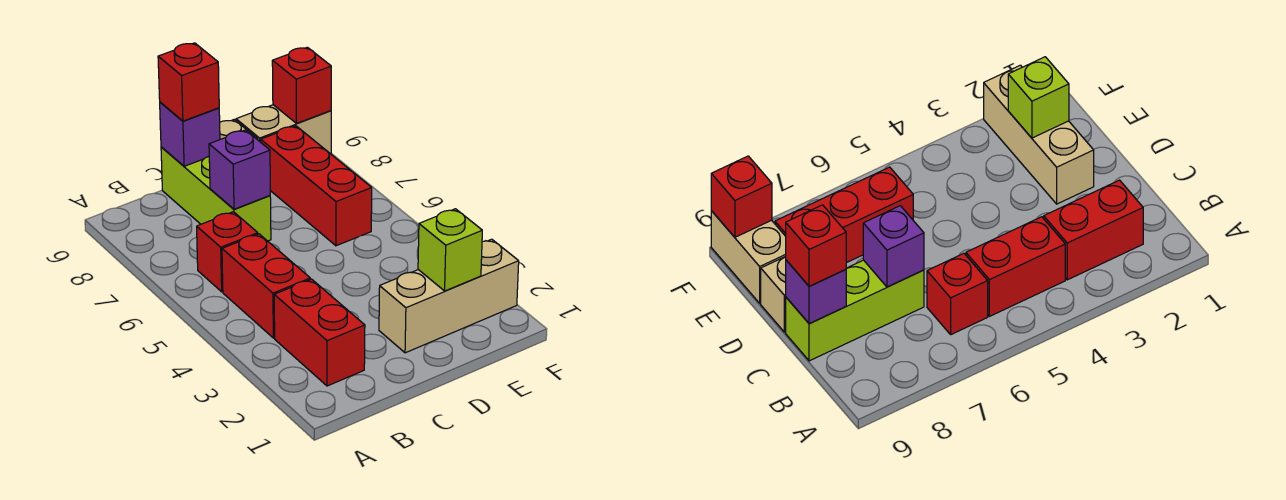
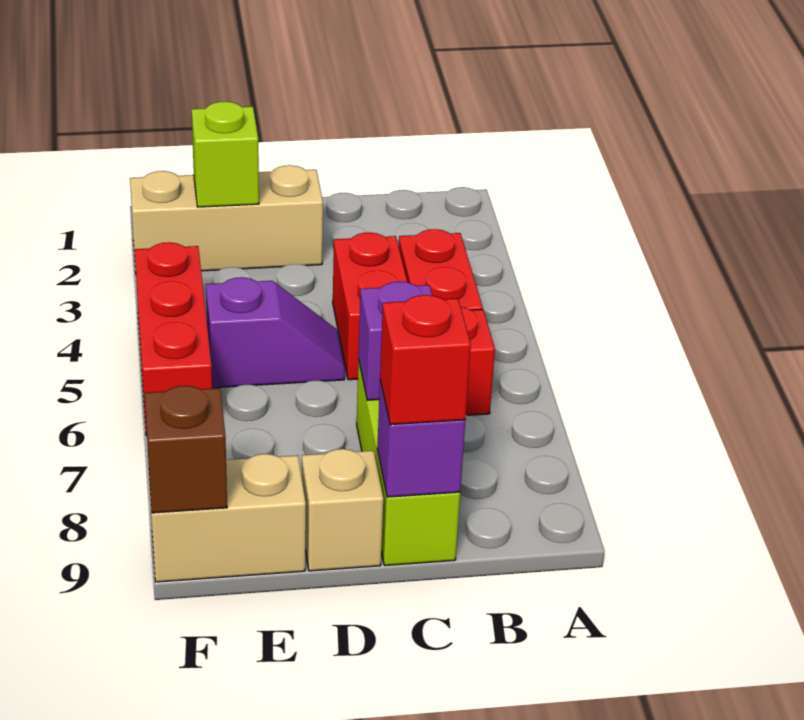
red brick B2:B3 level 1 -> red brick C4:C5 level 1
none -> purple slope D5:E5 level 1 top E
red brick E6:E8 level 1 -> red brick F4:F6 level 1
red brick F9 level 2 -> brown brick F9 level 2

